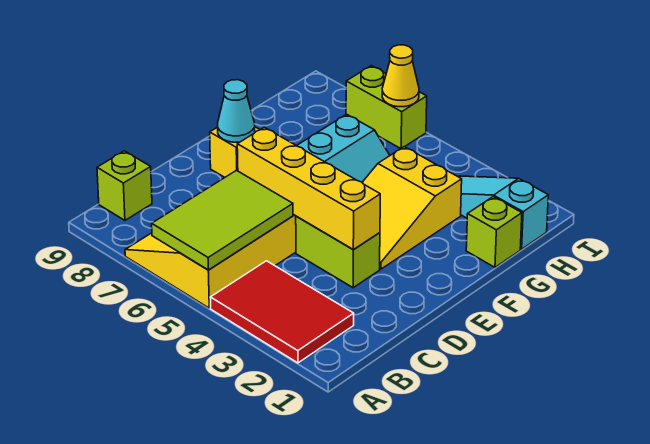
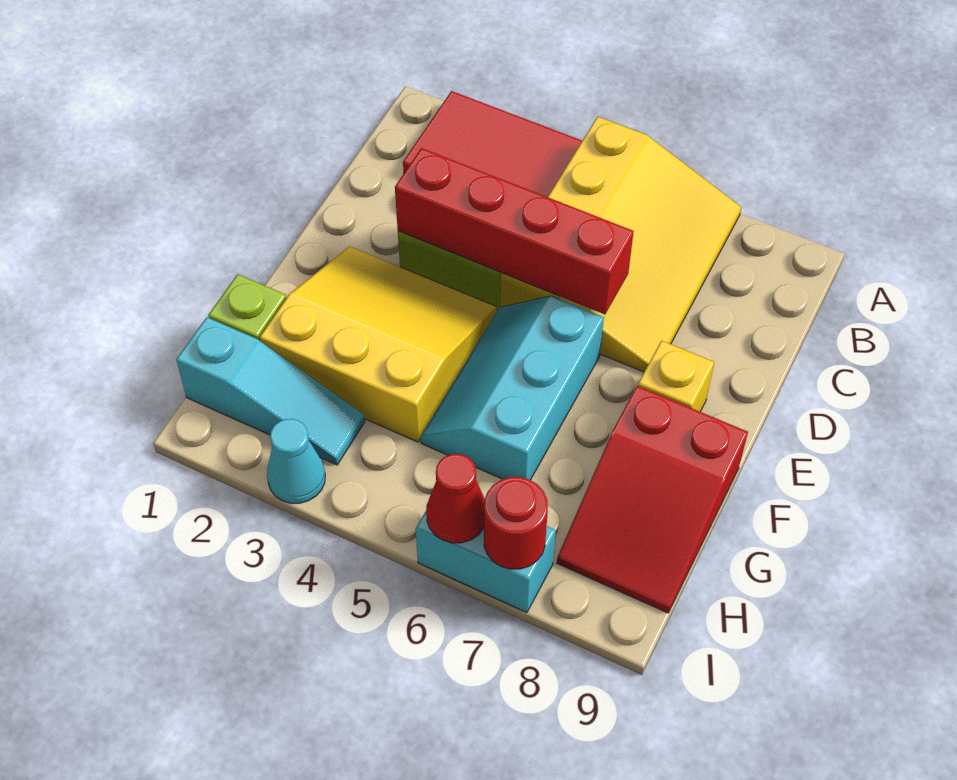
lime tile A5:C6 level 2 -> none
lime brick B9 level 1 -> none
yellow brick D3:D6 level 2 -> red brick D3:D6 level 2
yellow slope E3:G4 level 1 top G -> yellow slope E2:G4 level 1 top G
cyan cone E8 level 2 -> cyan cone I3 level 1
none -> red slope F8:H9 level 1 top F
lime brick I6:I7 level 1 -> cyan brick I6:I7 level 1
yellow cone I6 level 2 -> red cone I6 level 2
none -> red round brick I7 level 2

